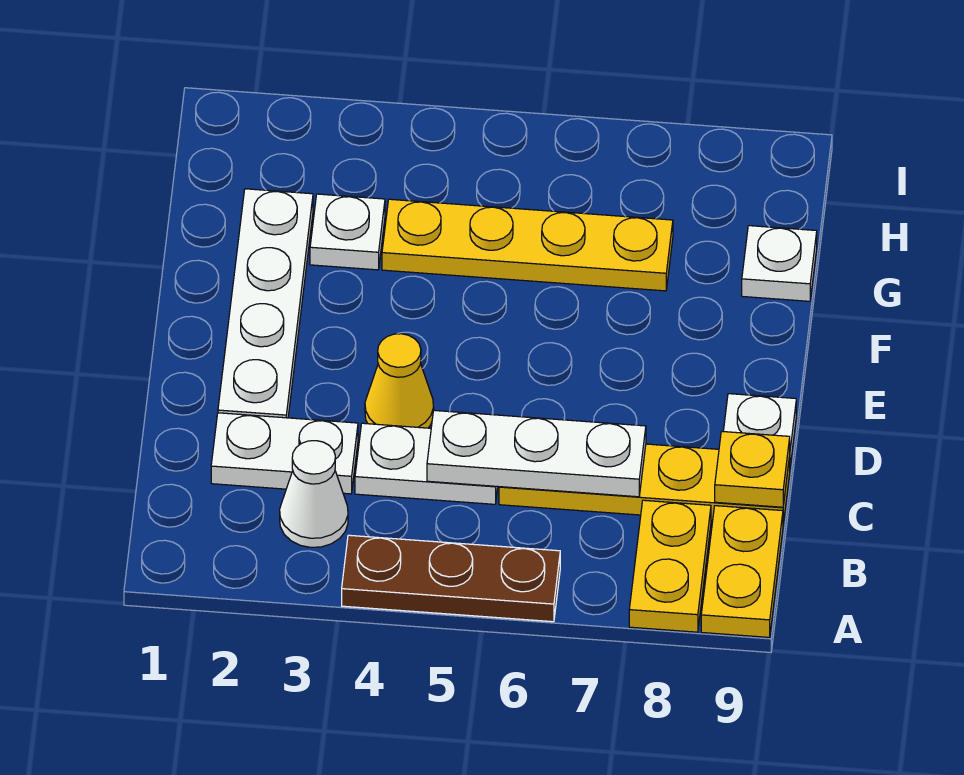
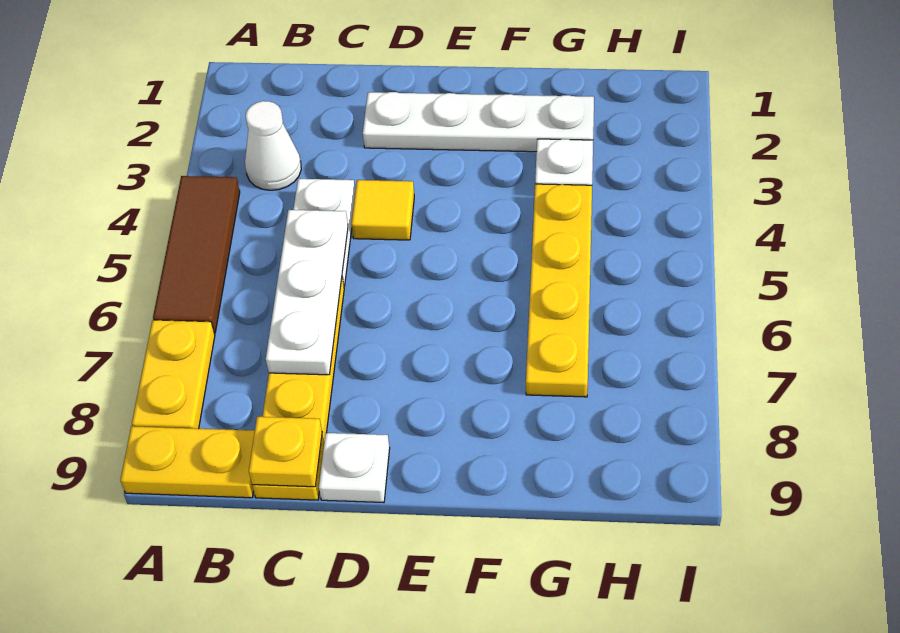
brown plate A4:A6 level 1 -> brown tile A4:A6 level 1
yellow plate A8:B8 level 1 -> yellow plate A7:A8 level 1
white plate C2:C3 level 1 -> none
yellow cone D4 level 1 -> yellow tile D4 level 1
white plate G9 level 1 -> none

